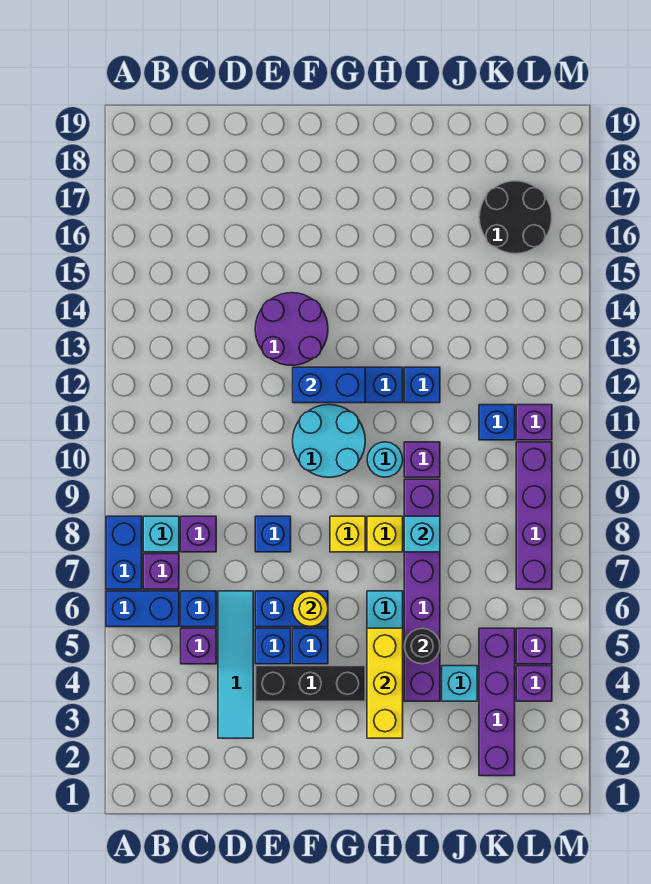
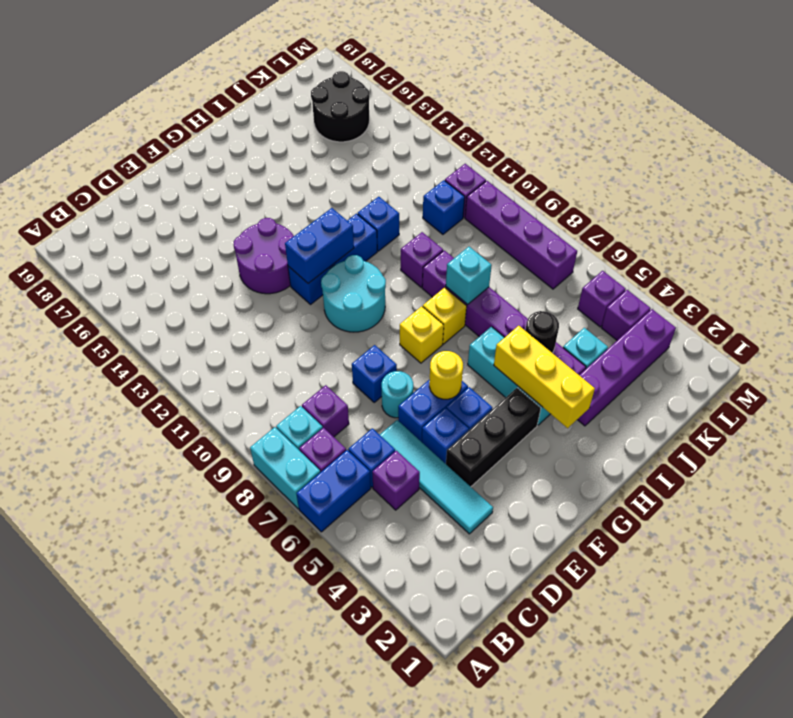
blue brick A7:A8 level 1 -> cyan brick A7:A8 level 1
cyan round brick H10 level 1 -> cyan round brick E7 level 1
purple brick K2:K5 level 1 -> purple brick I3:L3 level 1

